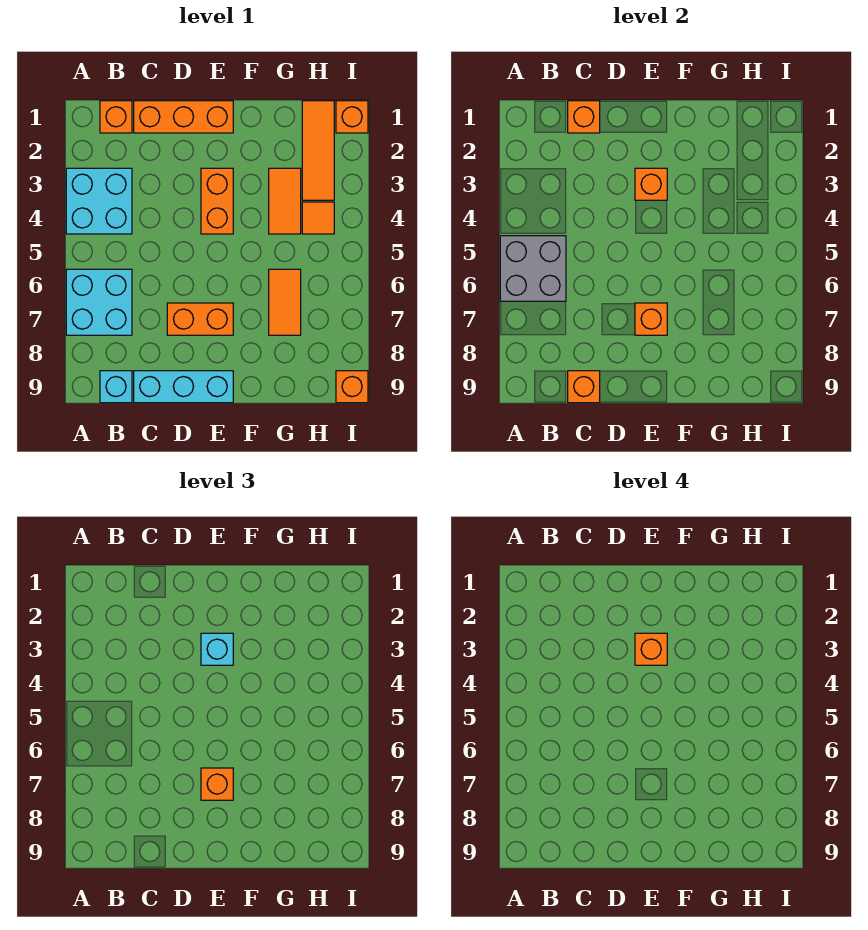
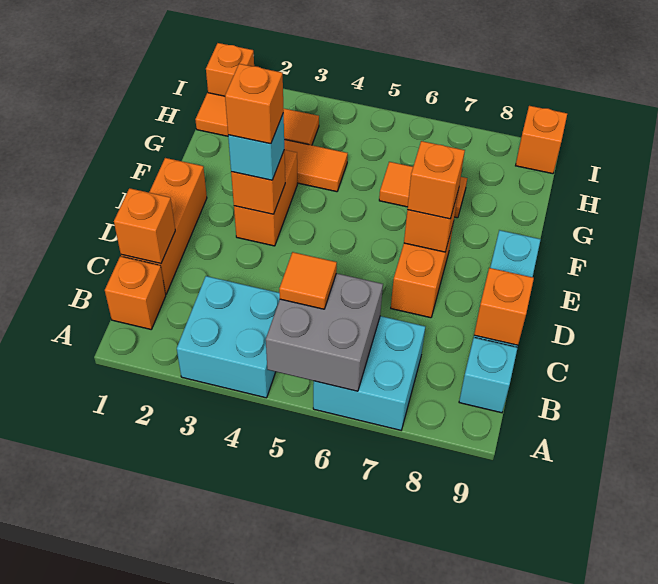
orange brick E3:E4 level 1 -> orange brick E3:F3 level 1
orange tile H4 level 1 -> orange tile B5 level 3

